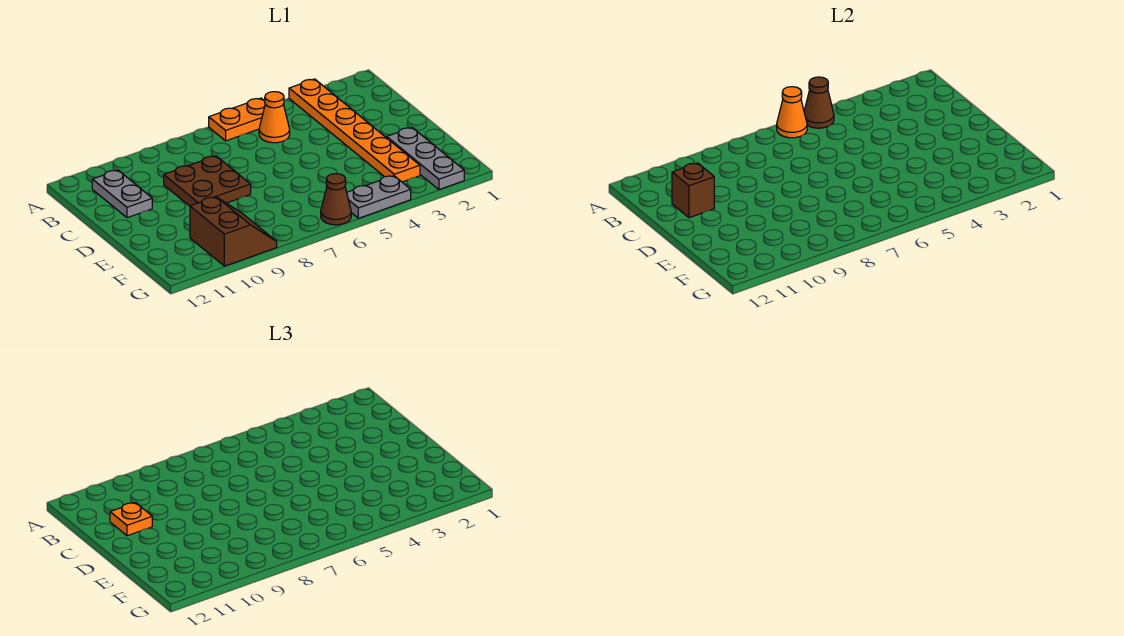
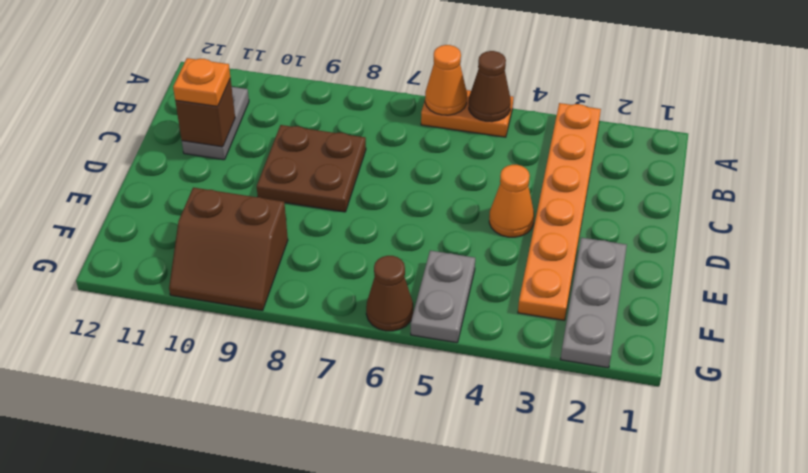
orange cone B5 level 1 -> orange cone D4 level 1
brown slope F9:G10 level 1 top 10 -> brown slope F9:G10 level 1 top F
grey plate G4:G5 level 1 -> grey plate F5:G5 level 1

